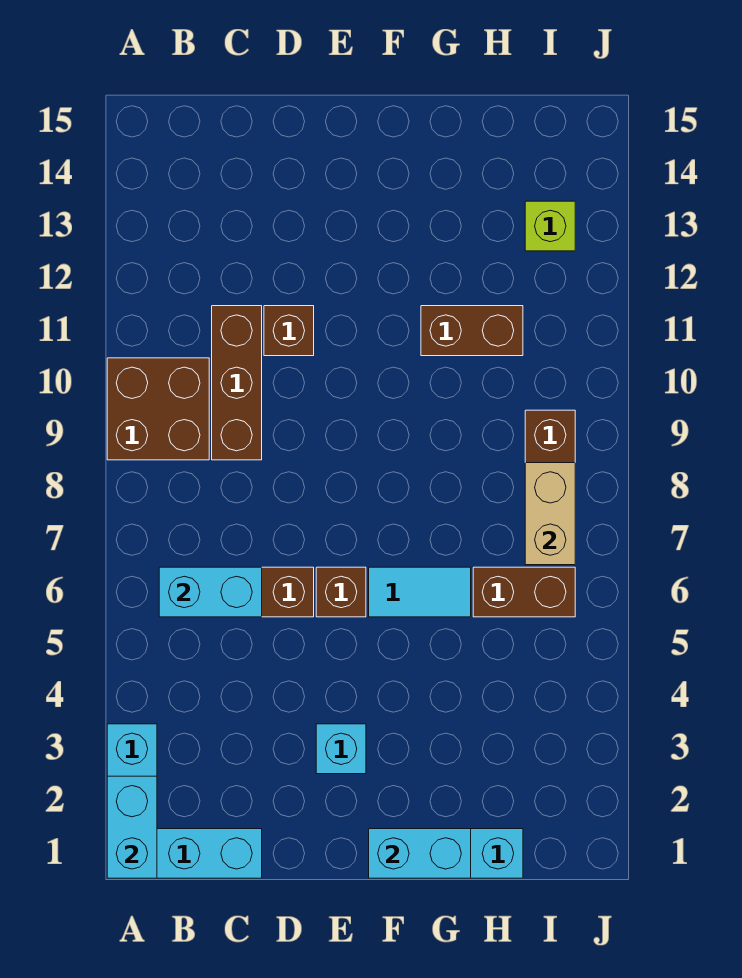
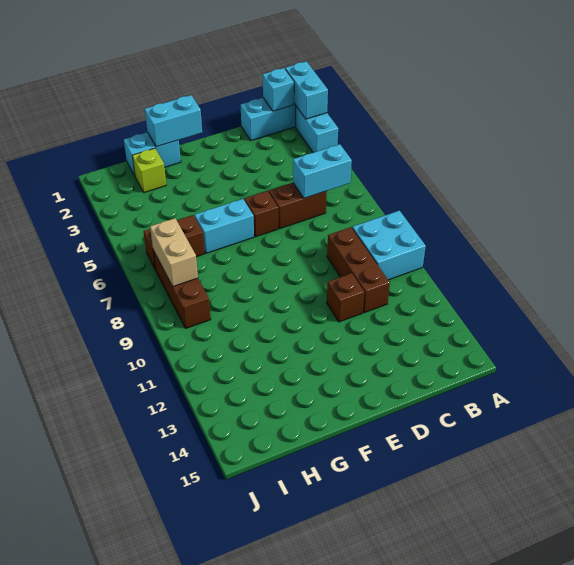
brown brick A9:B10 level 1 -> cyan brick A9:B10 level 1
cyan brick E3 level 1 -> cyan brick B1 level 2
cyan tile F6:G6 level 1 -> cyan brick F6:G6 level 1
brown brick G11:H11 level 1 -> none
lime brick I13 level 1 -> lime brick H2 level 1

